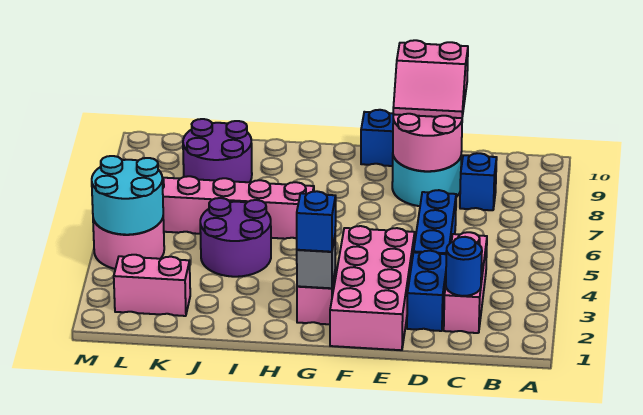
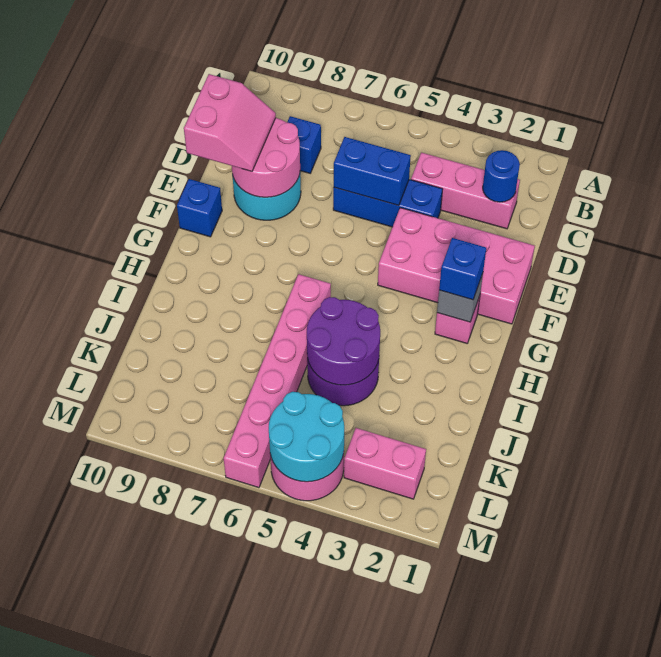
blue brick D2:D3 level 1 -> blue brick D5:D6 level 2
purple round brick J8:K9 level 1 -> purple round brick I4:J5 level 2
pink brick K2:L2 level 1 -> pink brick L2:L3 level 1

